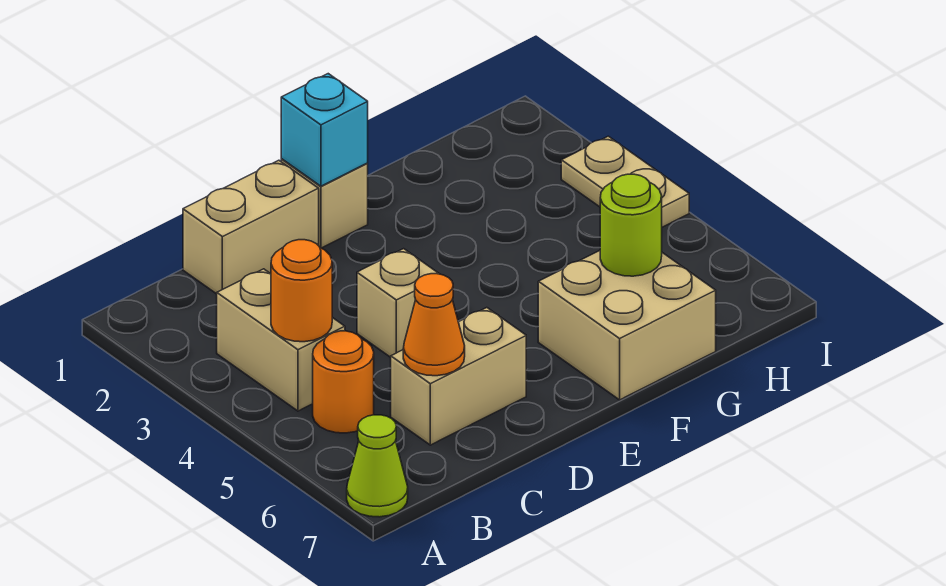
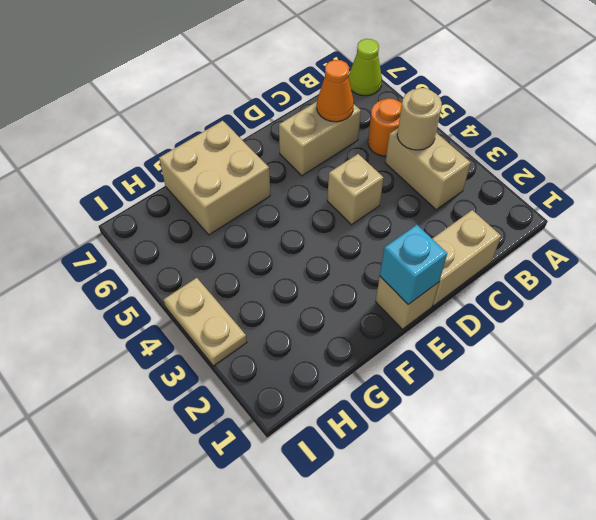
orange round brick B4 level 2 -> tan round brick B4 level 2
lime round brick G6 level 2 -> none

